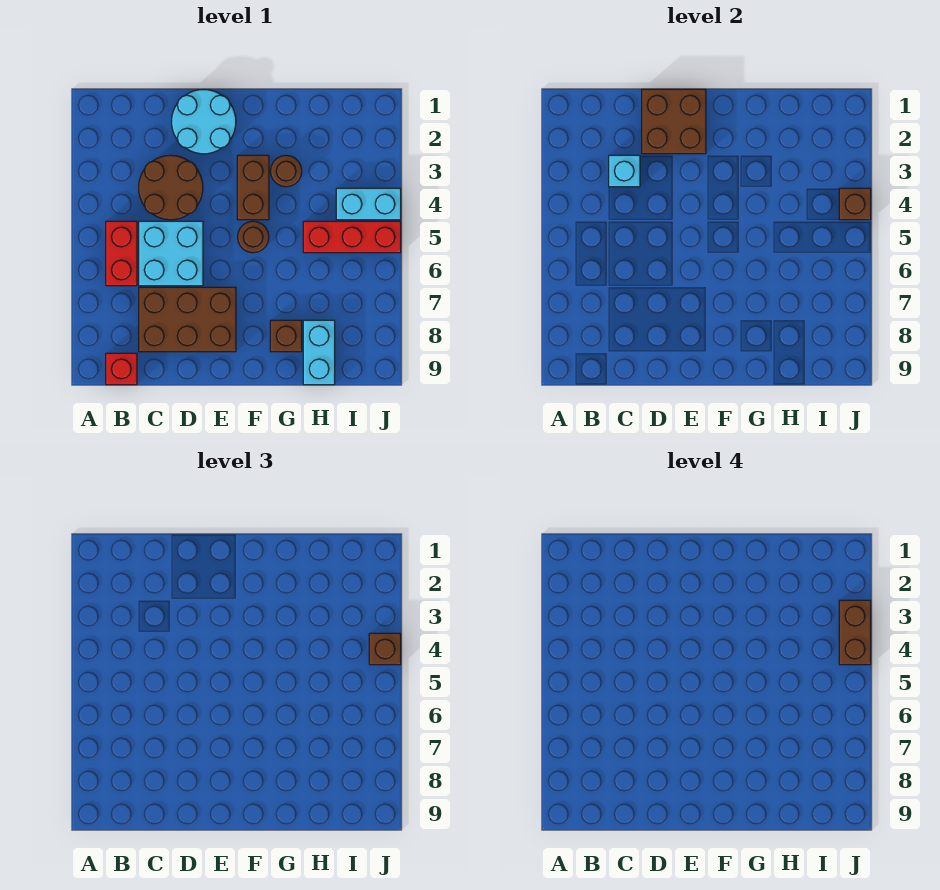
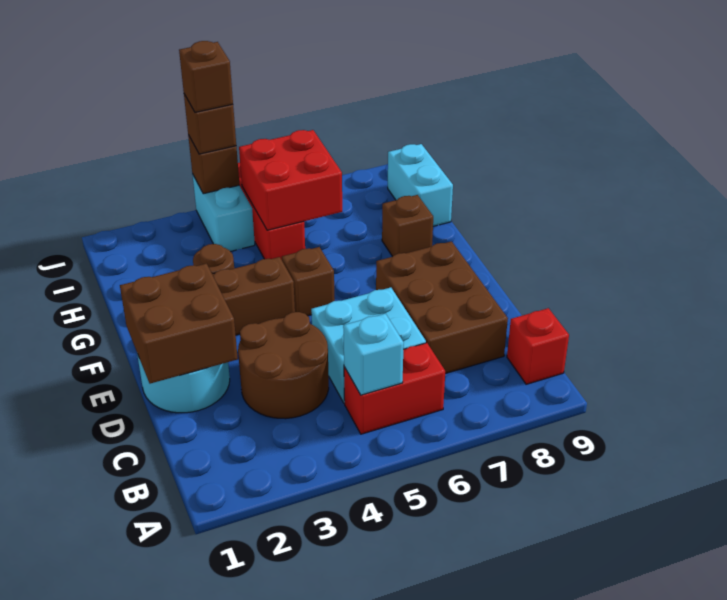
cyan brick C3 level 2 -> cyan brick B5 level 2
brown round brick F5 level 1 -> brown brick F5 level 1
none -> red brick H5:I6 level 2
cyan brick H8:H9 level 1 -> cyan brick H9:I9 level 1
brown brick J3:J4 level 4 -> brown brick J4 level 4

